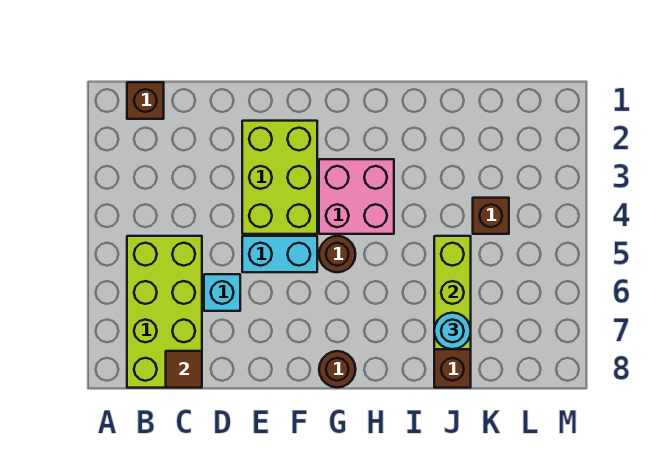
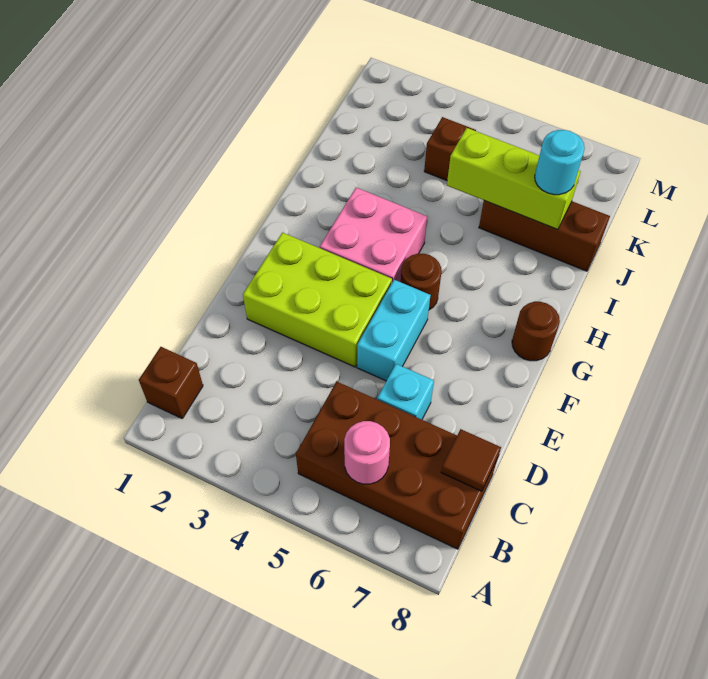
lime brick B5:C8 level 1 -> brown brick B5:C8 level 1
none -> pink round brick B6 level 2

